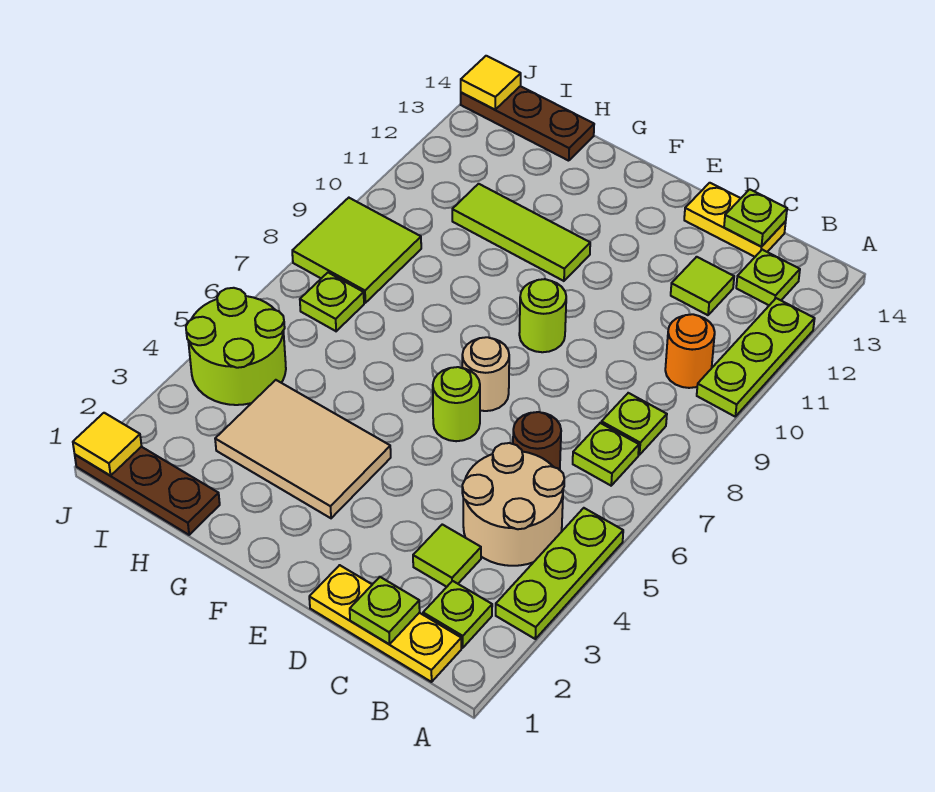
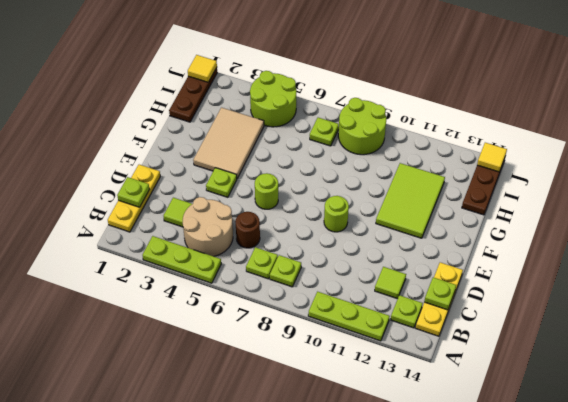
lime plate B2 level 1 -> lime plate E4 level 1
orange round brick B10 level 1 -> none
yellow plate C14:D14 level 1 -> yellow plate B14:D14 level 1
tan round brick E7 level 1 -> none
lime tile F11:H11 level 1 -> lime tile F11:H12 level 1
lime tile I8:J9 level 1 -> lime round brick I8:J9 level 1

